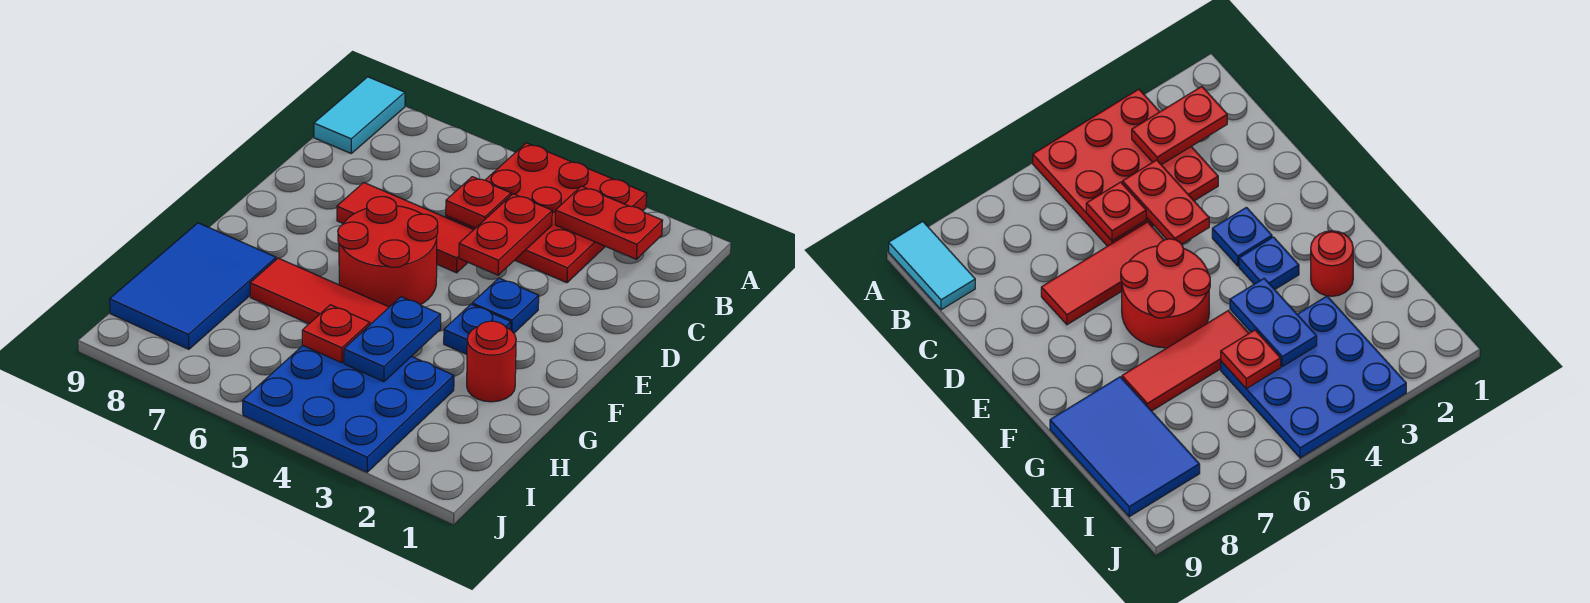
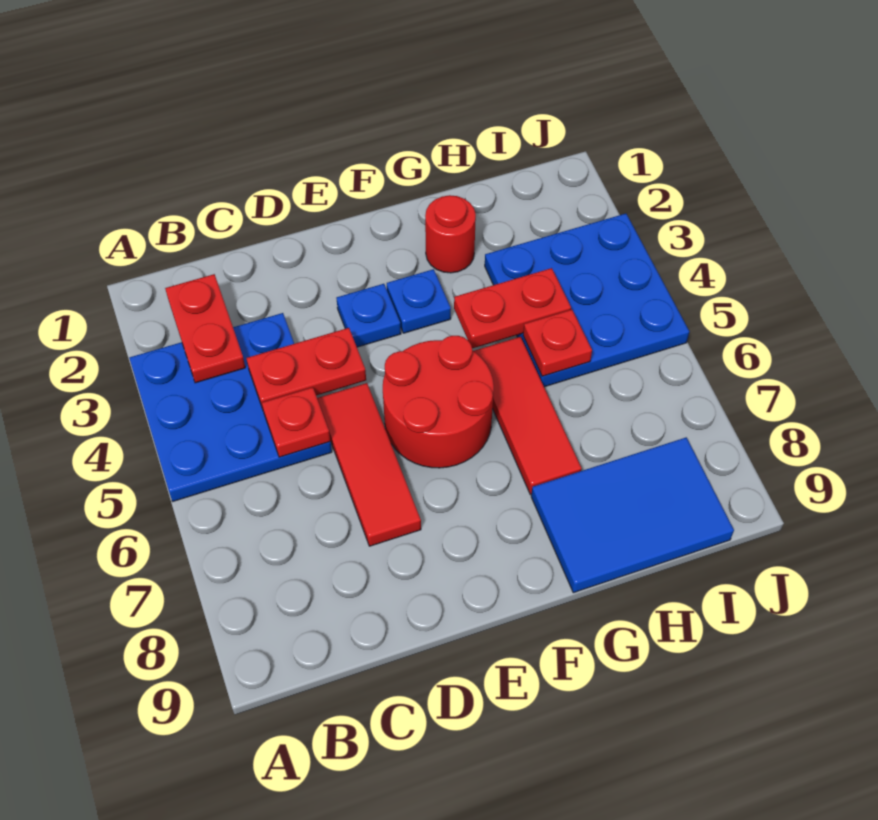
red plate A3:C5 level 1 -> blue plate A3:C5 level 1
cyan tile A9:B9 level 1 -> none
blue plate G4:H4 level 2 -> red plate G4:H4 level 2

